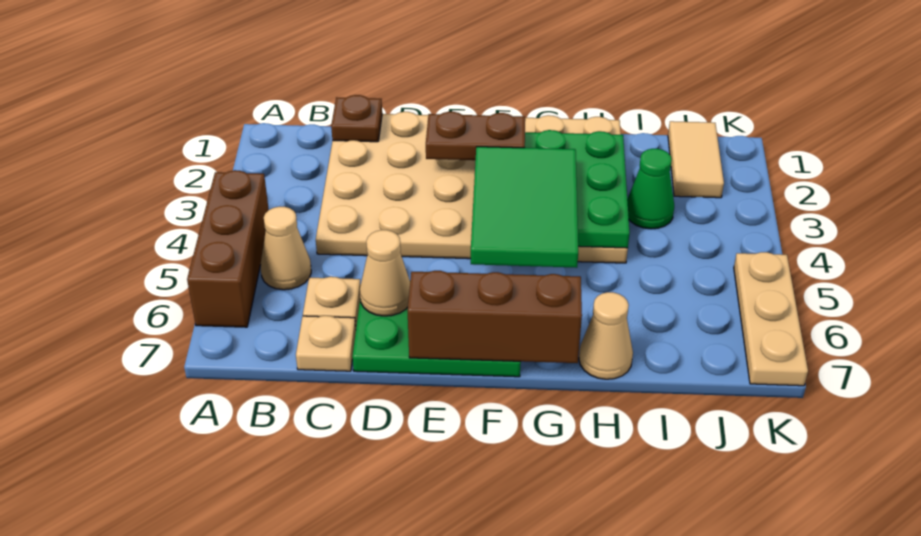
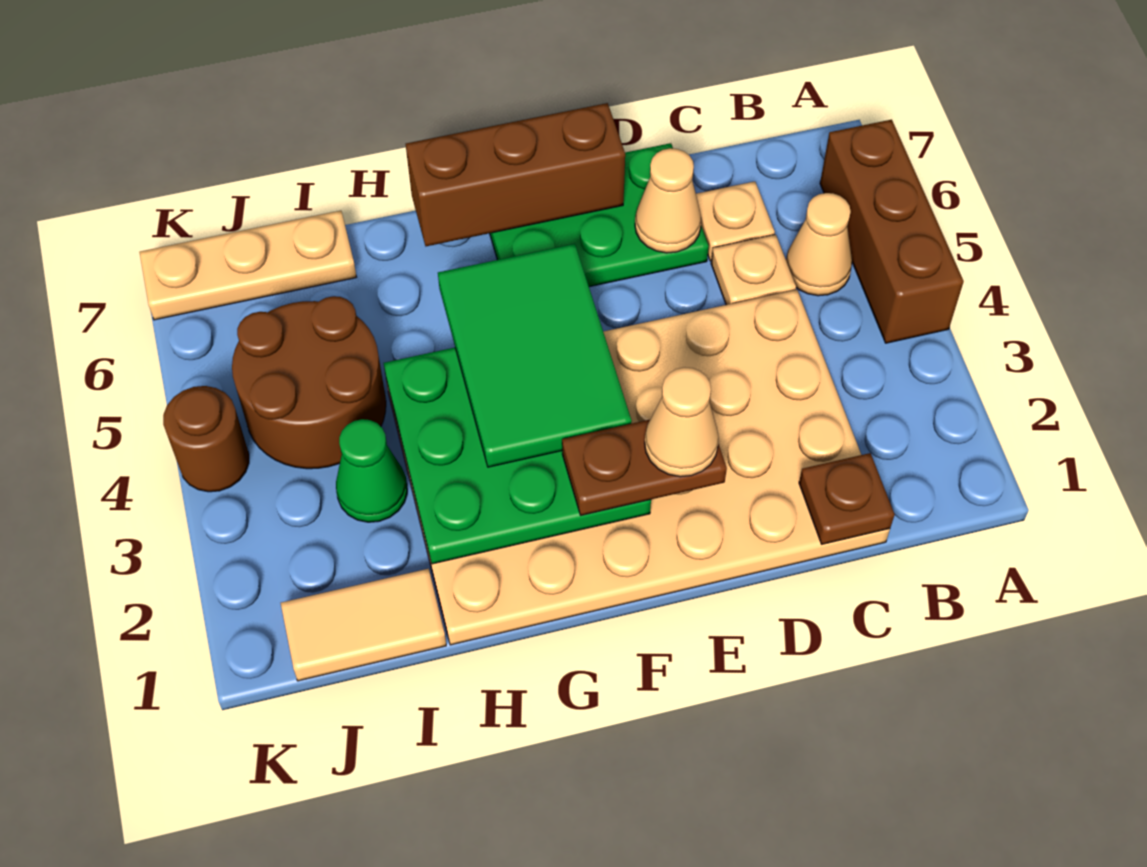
tan plate C7 level 1 -> tan plate C5 level 1
tan cone H7 level 1 -> tan cone E2 level 4
none -> brown round brick I4:J5 level 1
tan tile J1:J2 level 1 -> tan tile I1:J1 level 1
none -> brown round brick K4 level 1
tan plate K5:K7 level 1 -> tan plate I7:K7 level 1

